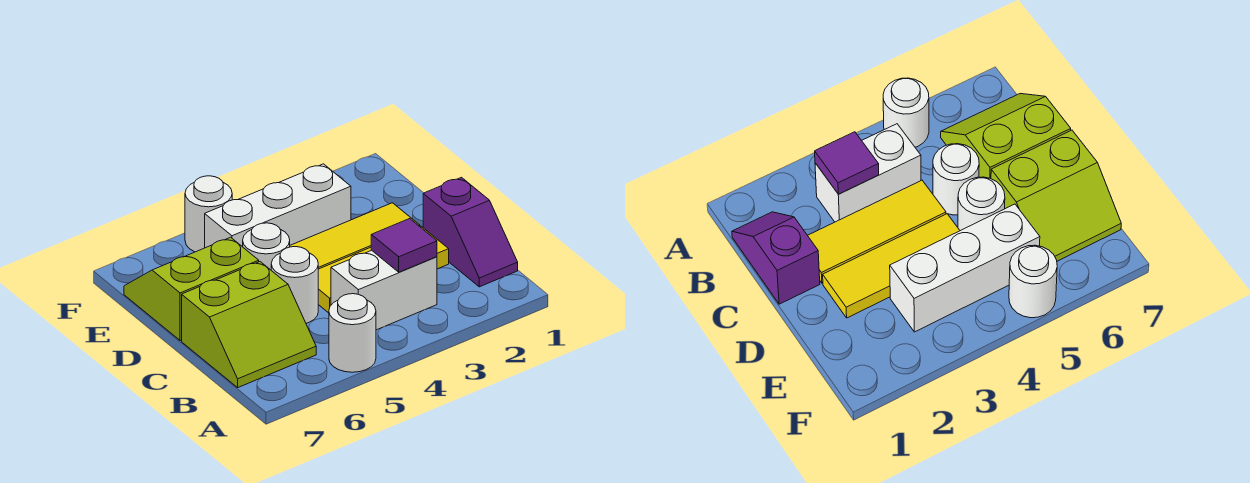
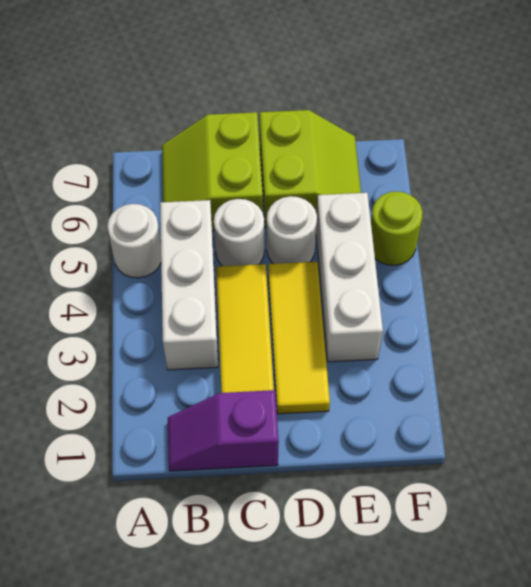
white brick B3:B4 level 1 -> white brick B3:B5 level 1
purple tile B3 level 2 -> none
white round brick F5 level 1 -> lime round brick F5 level 1

